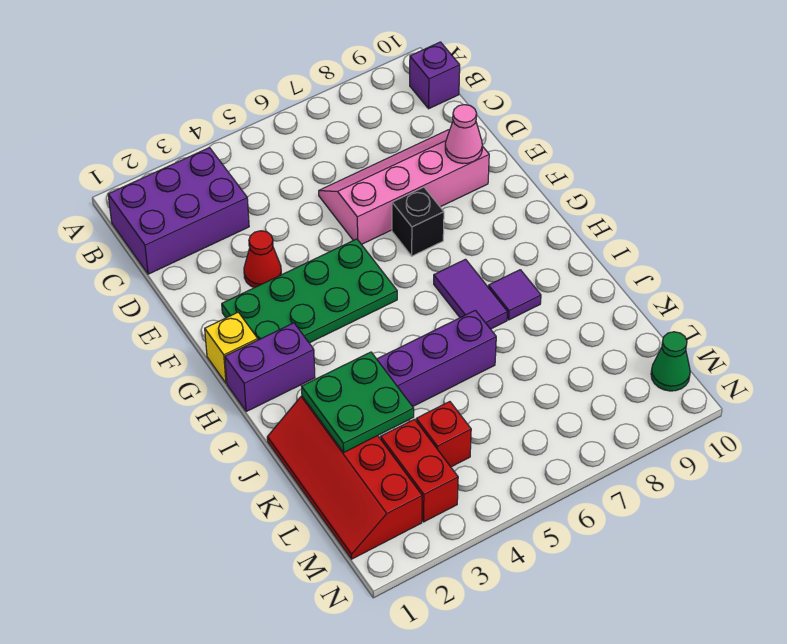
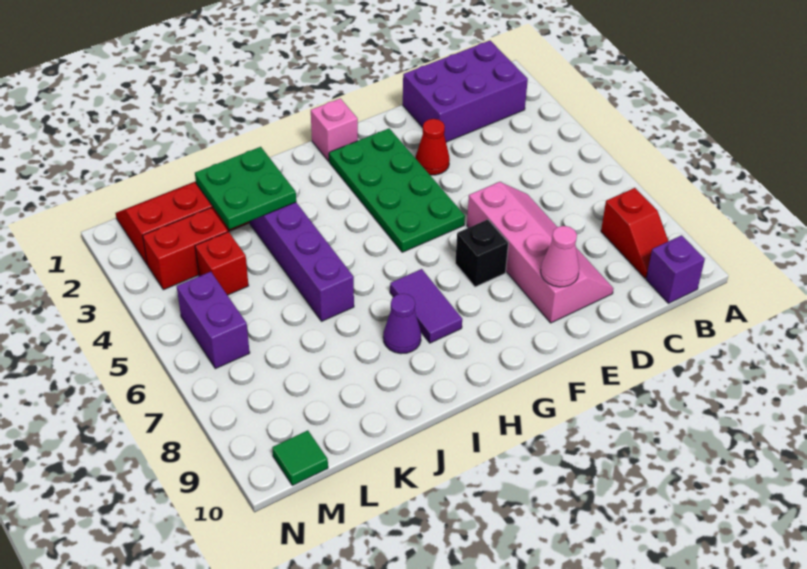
purple brick B1:C3 level 1 -> purple brick B1:D2 level 1
none -> red slope B8:B9 level 1 top 8
yellow brick G1 level 1 -> pink brick G1 level 1
purple brick H1:H2 level 1 -> purple brick M5:M6 level 1
purple tile H7:I7 level 1 -> purple tile H7:H8 level 1
purple tile I8 level 1 -> purple cone I8 level 1
green cone M10 level 1 -> green tile M10 level 1

